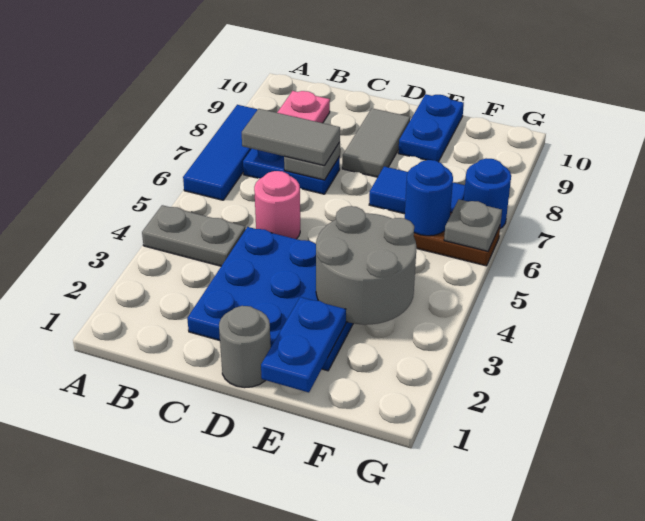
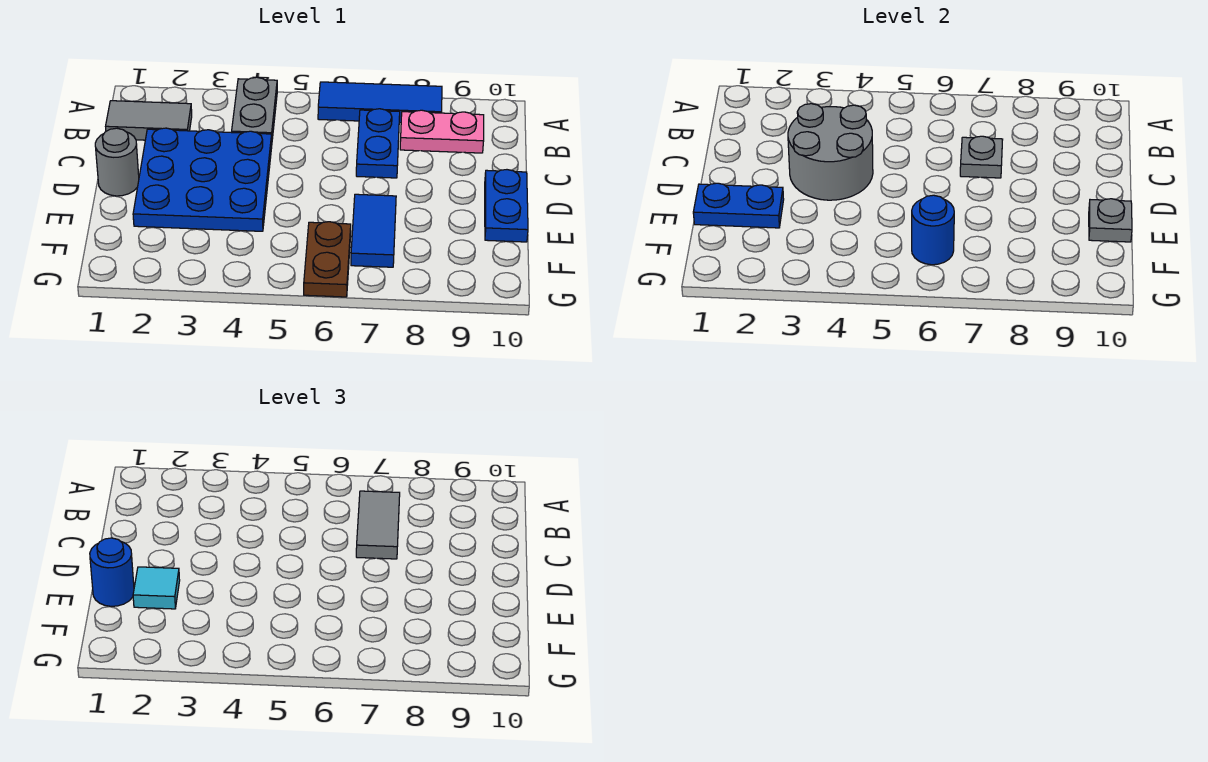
pink round brick C5 level 1 -> none
grey tile D8:D9 level 1 -> grey tile B1:B2 level 1
none -> cyan tile E2 level 3
grey round brick E3:F4 level 2 -> grey round brick C3:D4 level 2
blue plate E9:E10 level 1 -> blue plate D10:E10 level 1
grey plate G6 level 2 -> grey plate E10 level 2
blue round brick G7 level 1 -> blue round brick E1 level 3

